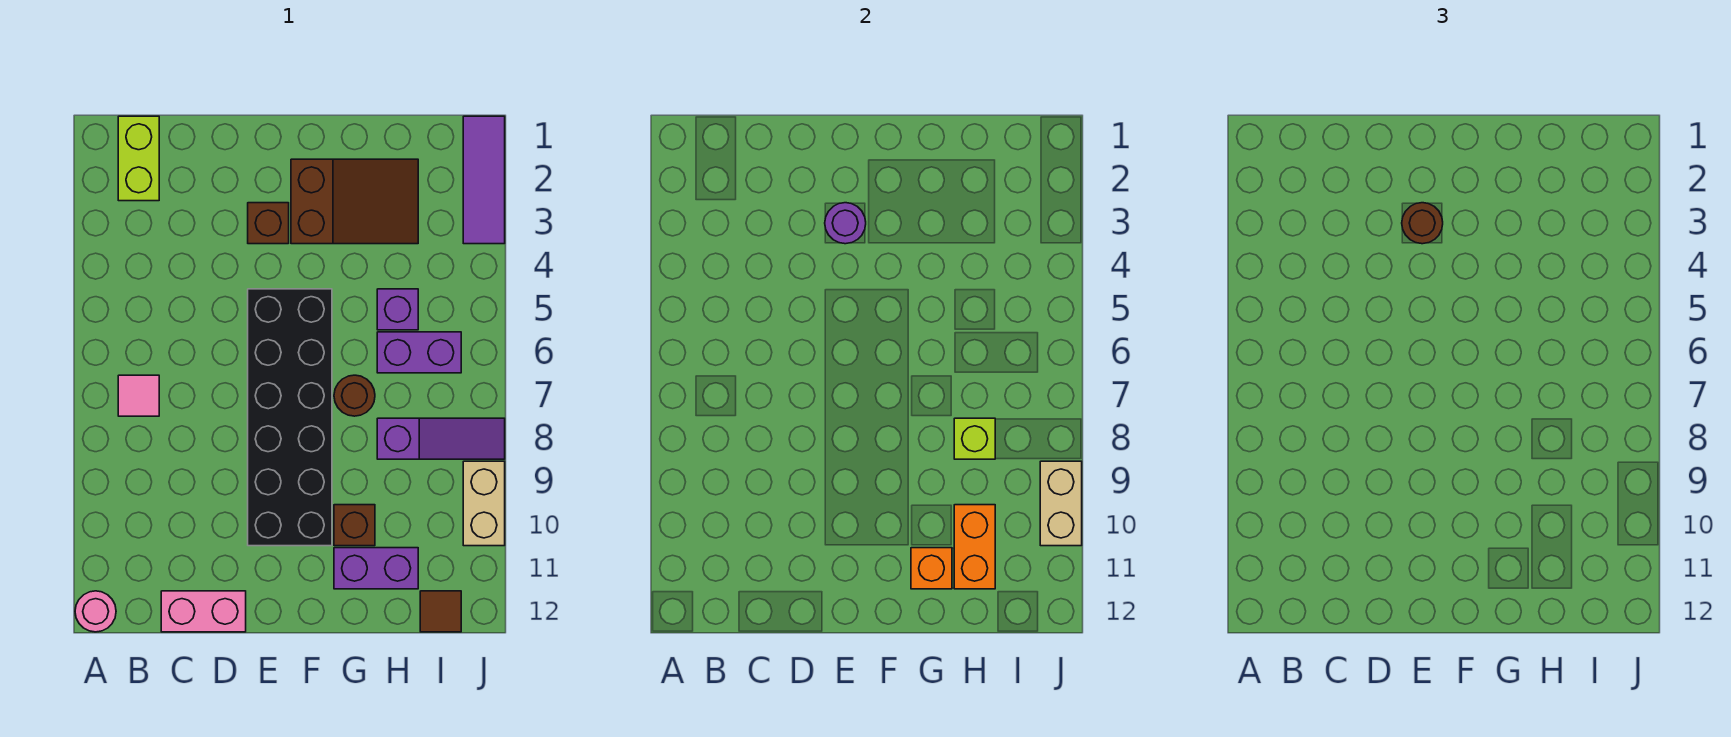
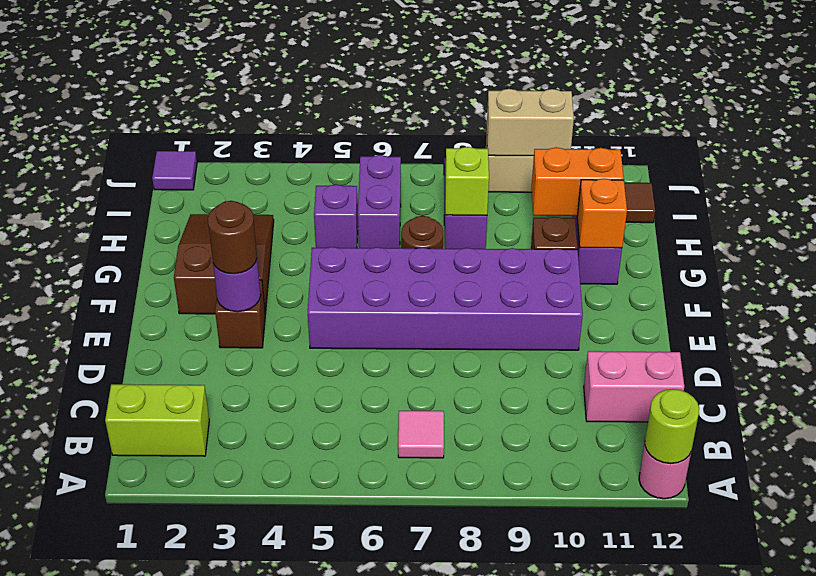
none -> lime round brick A12 level 2
pink brick C12:D12 level 1 -> pink brick C11:C12 level 1
black brick E5:F10 level 1 -> purple brick E5:F10 level 1
purple tile J1:J3 level 1 -> purple tile J1 level 1

